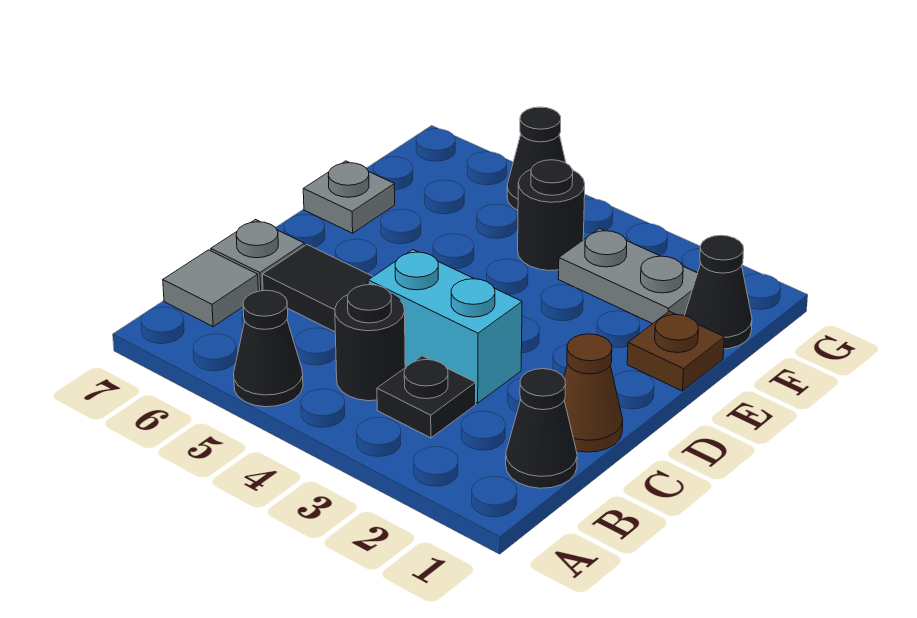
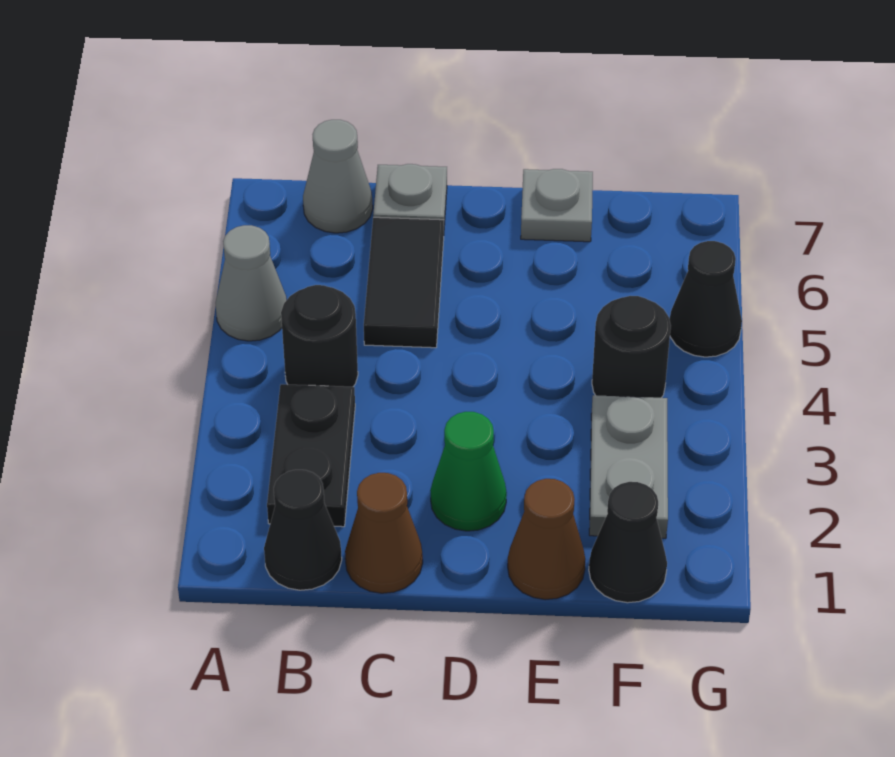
black cone A5 level 1 -> grey cone A5 level 1
black plate B3 level 1 -> black plate B2:B3 level 1
grey tile B7 level 1 -> grey cone B7 level 1
cyan brick C3:C4 level 1 -> none
none -> green cone D2 level 1
brown plate E1 level 1 -> brown cone E1 level 1

